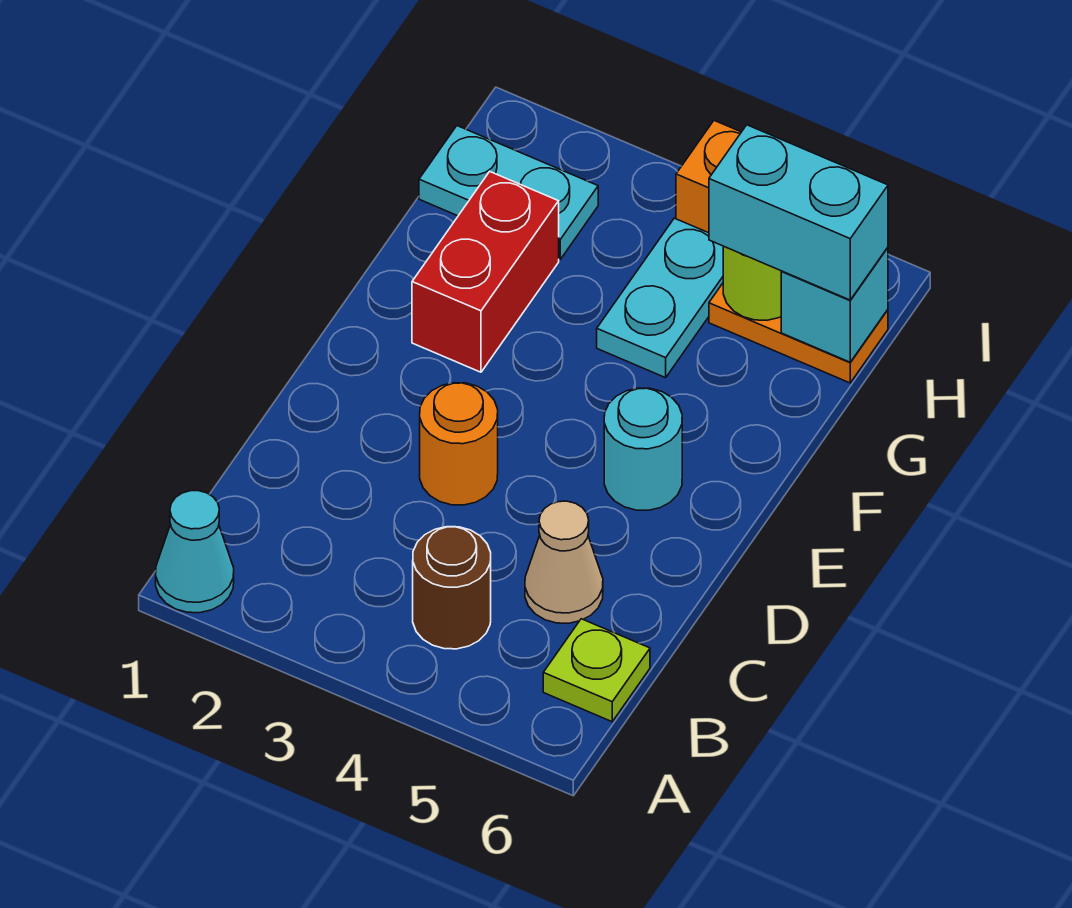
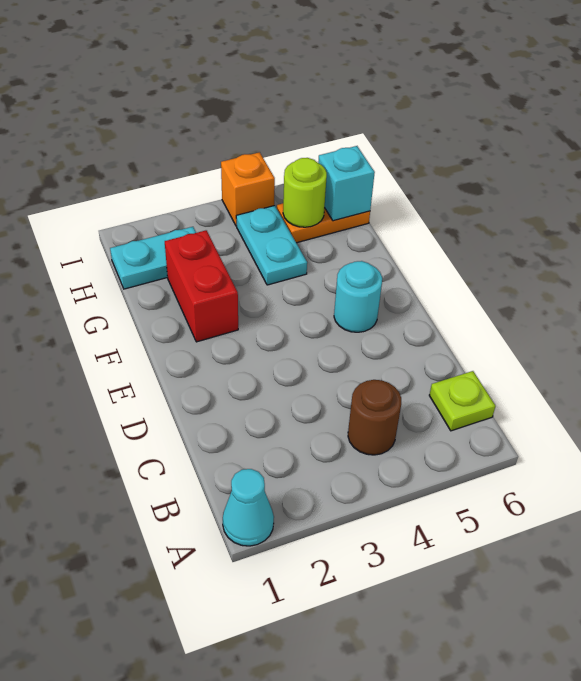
tan cone C5 level 1 -> none
orange round brick D3 level 1 -> none
cyan brick H5:H6 level 3 -> none

